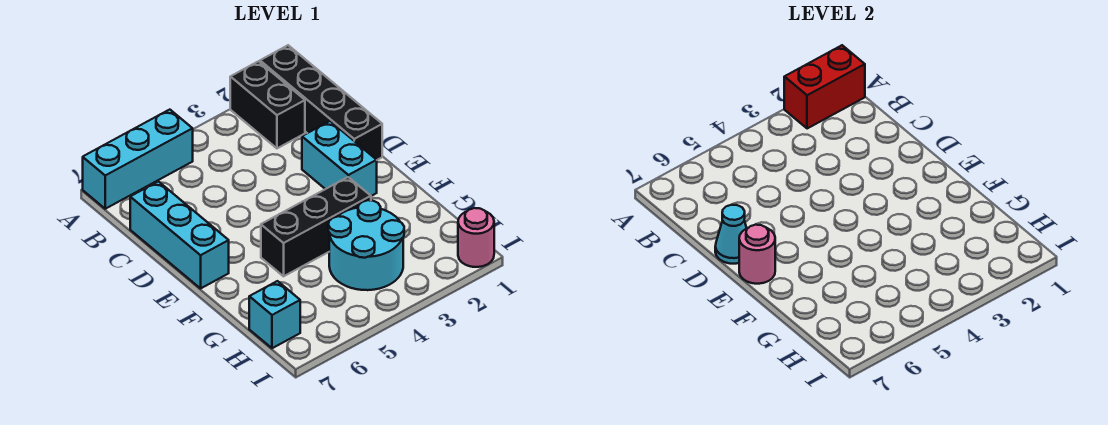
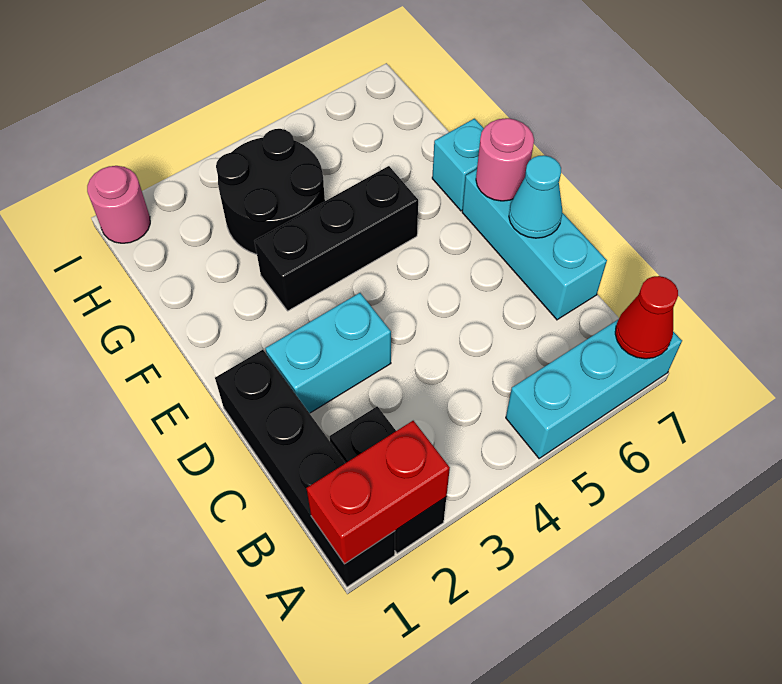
none -> red cone A7 level 2
cyan brick D2:E2 level 1 -> cyan brick D2:D3 level 1
cyan round brick G3:H4 level 1 -> black round brick G3:H4 level 1
cyan brick H7 level 1 -> cyan brick F7 level 1

